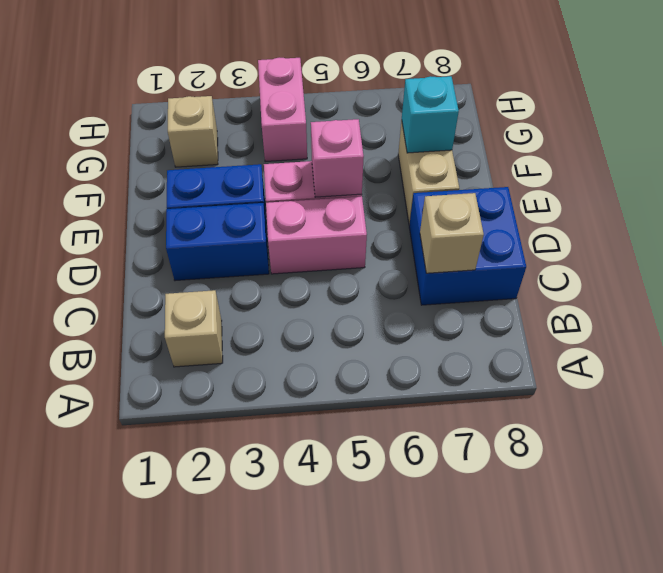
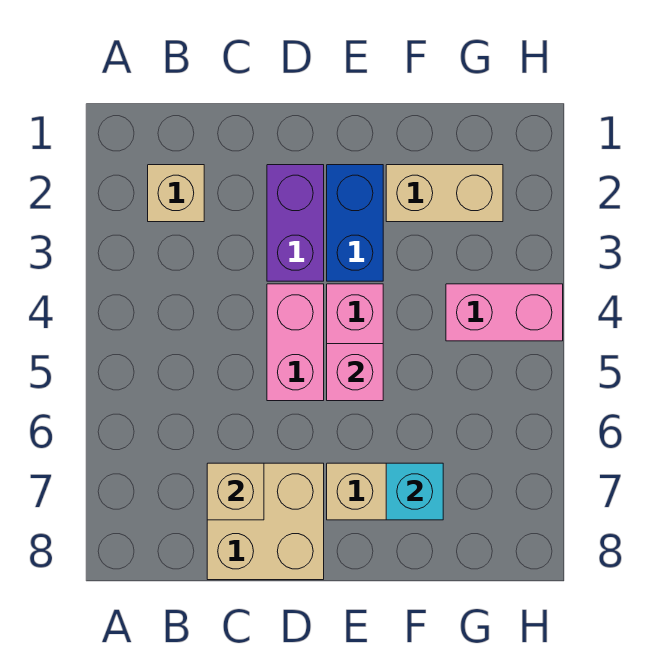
blue brick C7:D8 level 1 -> tan brick C7:D8 level 1
blue brick D2:D3 level 1 -> purple brick D2:D3 level 1
tan brick G2 level 1 -> tan brick F2:G2 level 1

